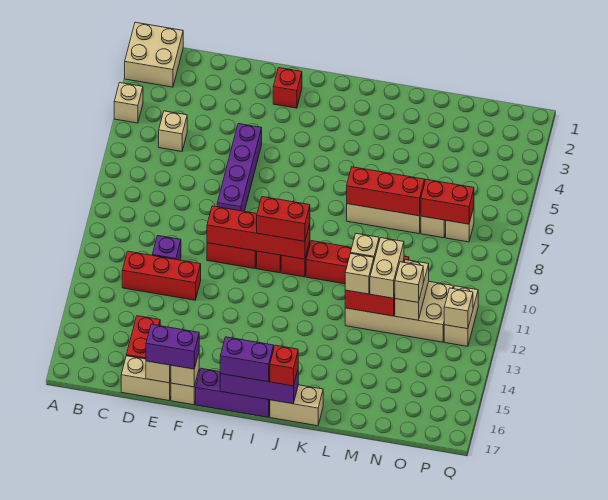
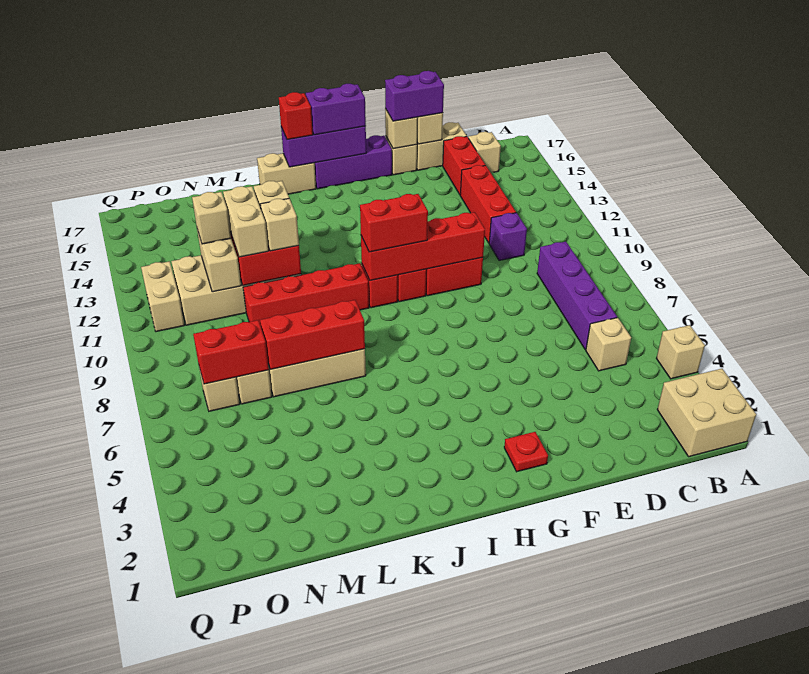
red brick C12:E12 level 1 -> red brick D12:D14 level 1
purple brick F5:F8 level 1 -> purple brick C6:C9 level 1
red brick G2 level 1 -> red plate G2 level 1
tan brick P12 level 2 -> tan brick C16 level 1

